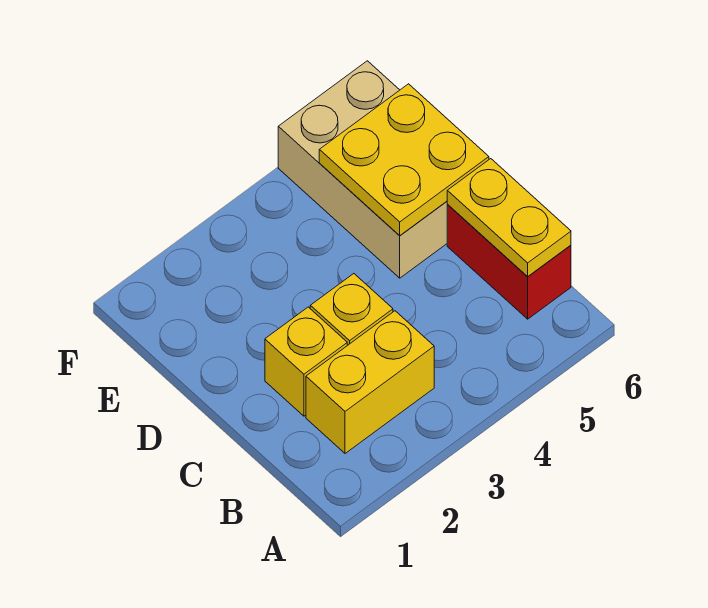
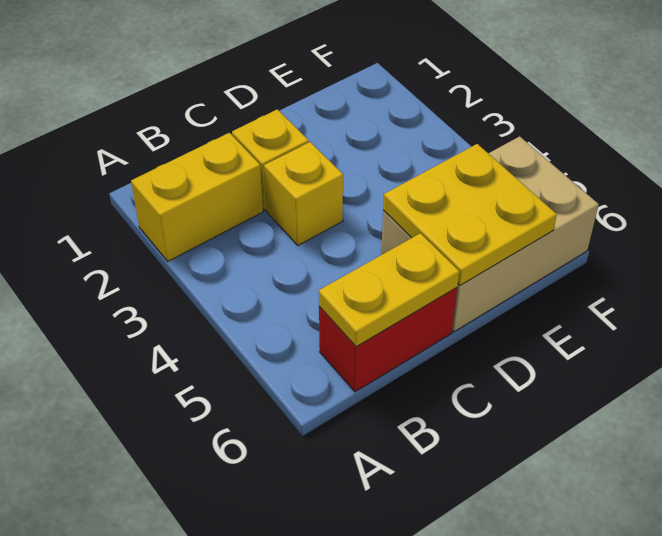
yellow brick B2:B3 level 1 -> yellow brick A2:B2 level 1

